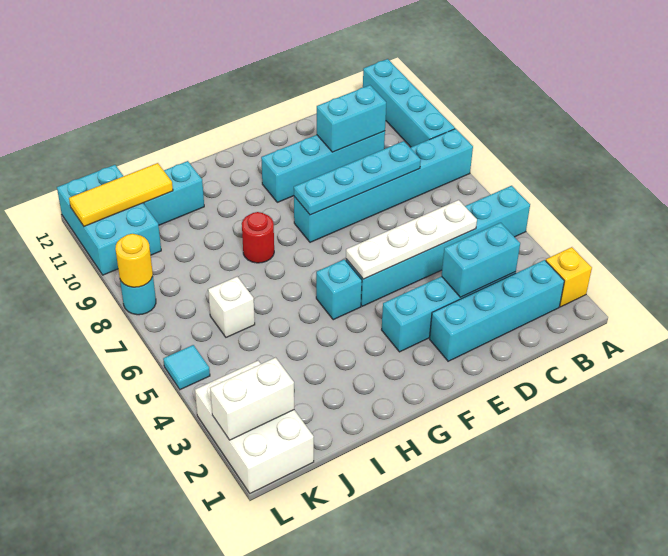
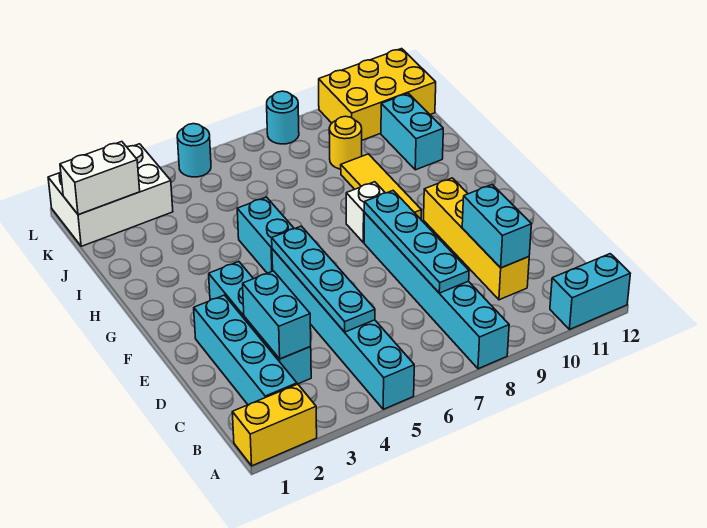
yellow brick A2 level 1 -> yellow brick A1:A2 level 1
cyan brick A9:A12 level 1 -> cyan brick A11:A12 level 1
white plate C5:F5 level 2 -> cyan plate C5:F5 level 2
cyan brick C10:F10 level 1 -> yellow brick C10:F10 level 1
cyan brick G5 level 1 -> cyan brick G5:H5 level 1
red round brick H8 level 1 -> none
white brick J6 level 1 -> white brick G8 level 1
yellow tile J11:L11 level 2 -> yellow tile G9:I9 level 1
white brick K2:L2 level 2 -> white brick K1:K2 level 2
cyan brick K10:L12 level 1 -> yellow brick K10:L12 level 1
cyan tile L5 level 1 -> cyan round brick L5 level 1
yellow round brick L8 level 2 -> yellow round brick J9 level 1

